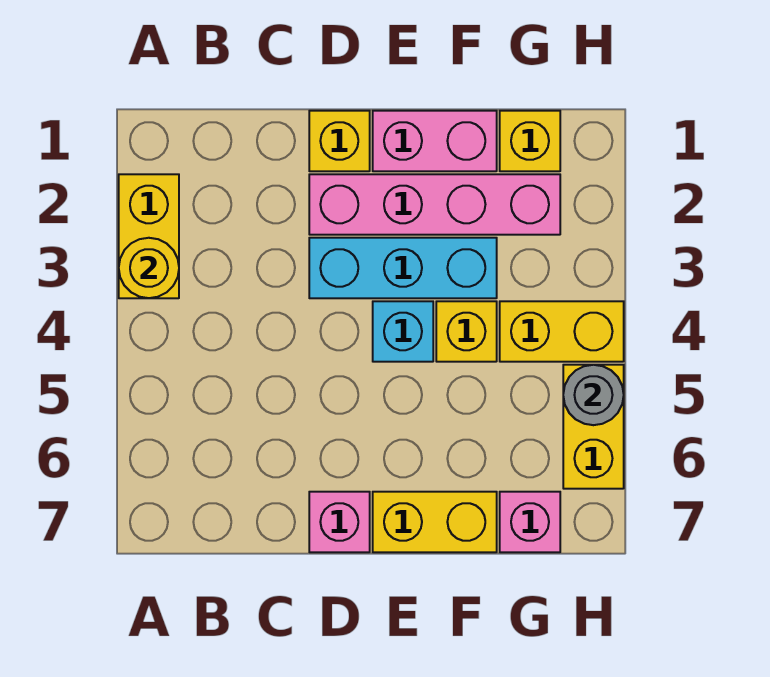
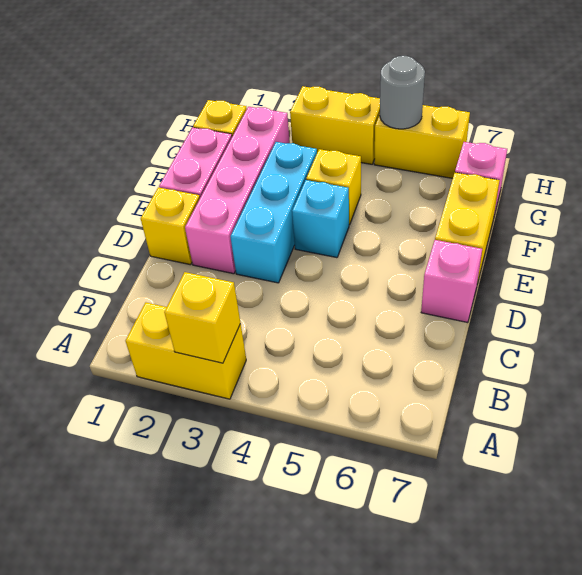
yellow round brick A3 level 2 -> yellow brick A3 level 2
yellow brick G4:H4 level 1 -> yellow brick H3:H4 level 1

